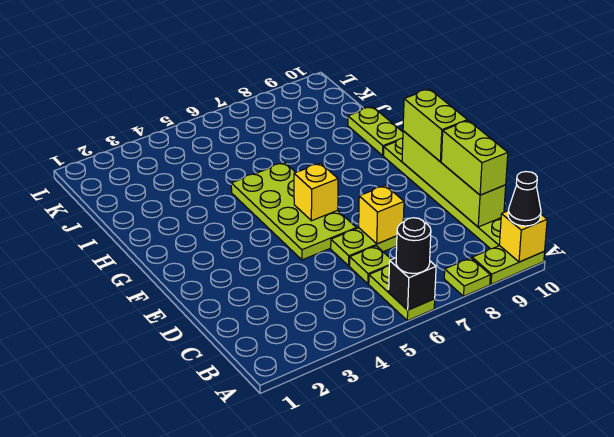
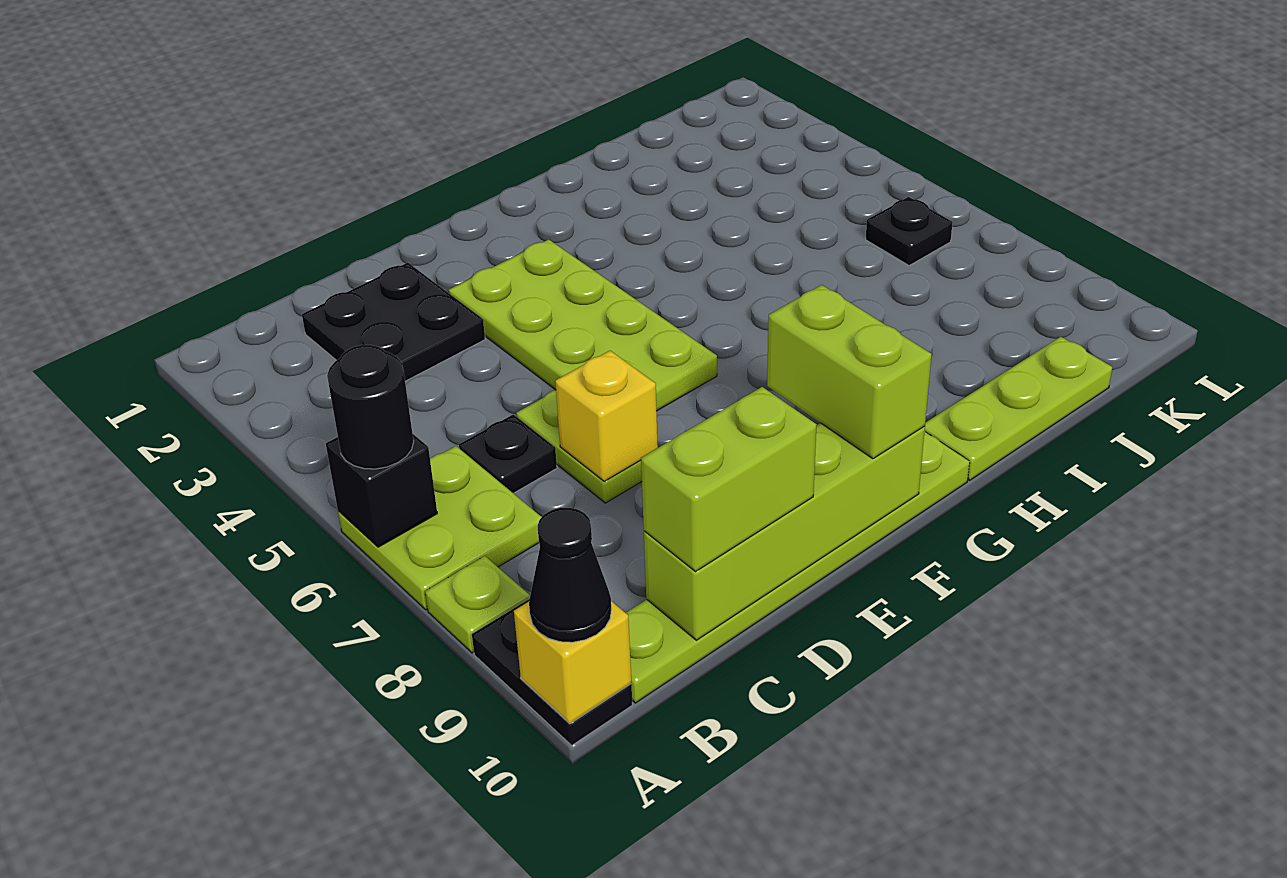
lime plate A6:B6 level 1 -> lime plate A6:B7 level 1
lime plate A9:A10 level 1 -> black plate A9:A10 level 1
none -> black plate C2:D3 level 1
lime plate C6 level 1 -> black plate C6 level 1
lime plate E5:H6 level 1 -> lime plate E3:F6 level 1
lime brick E10:F10 level 3 -> lime brick F9:F10 level 3
yellow brick F6 level 2 -> none
lime plate H10:I10 level 1 -> lime plate H10:J10 level 1
none -> black plate K6 level 1

